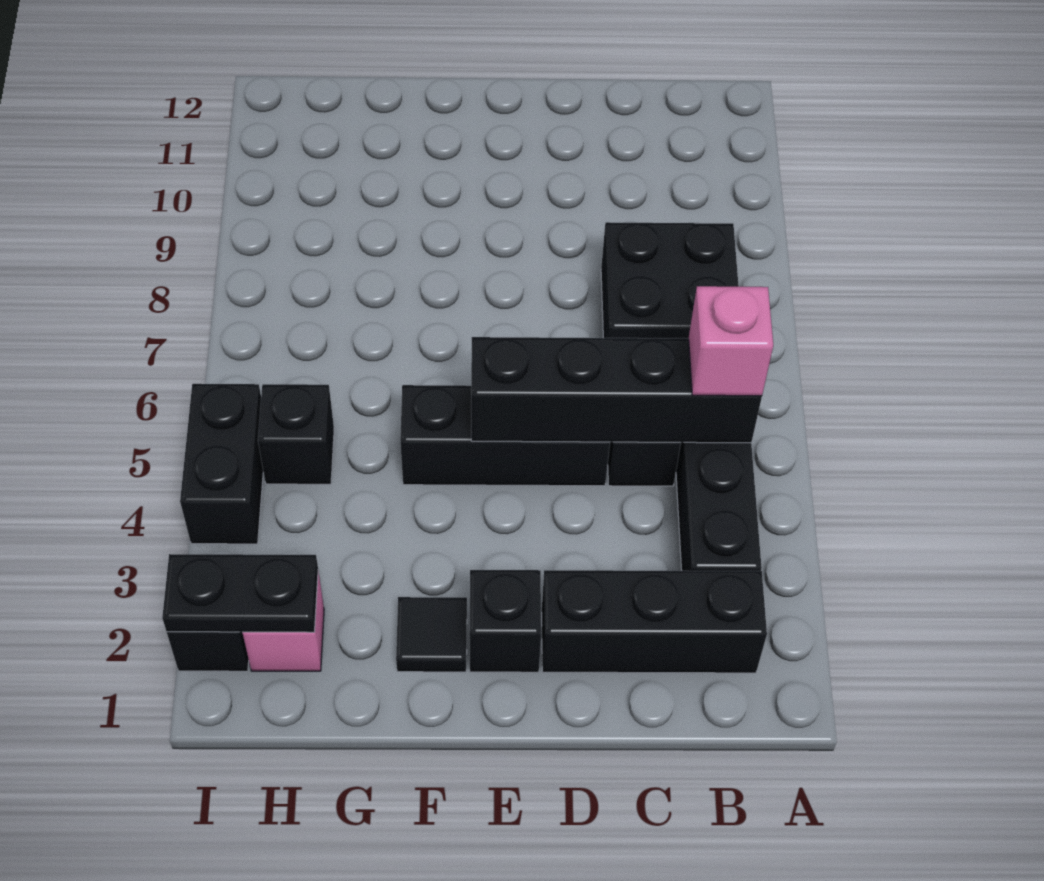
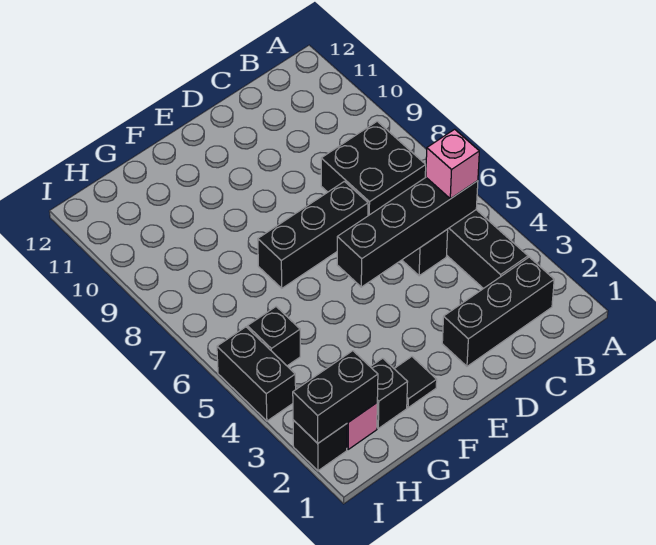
black brick D5:F5 level 1 -> black brick D7:F7 level 1
black brick E2 level 1 -> black brick G2 level 1
black plate H2:I2 level 2 -> black brick H2:I2 level 2

